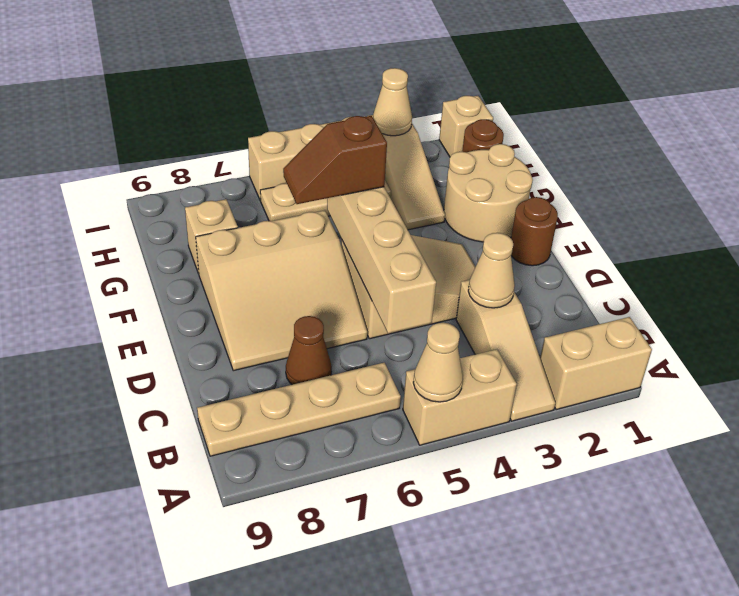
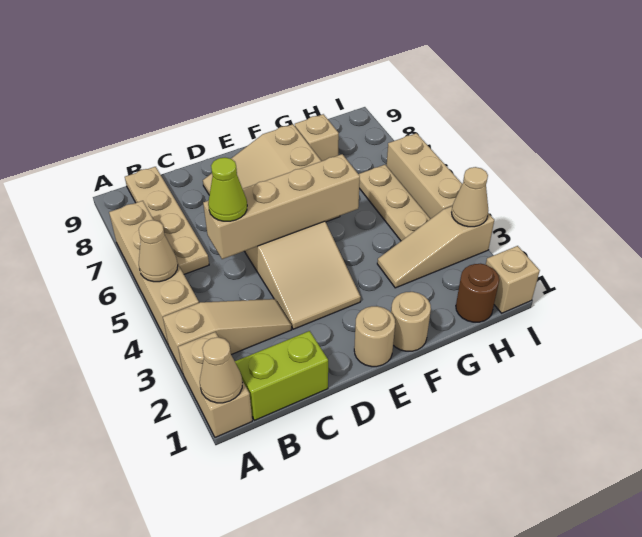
tan slope A3:C3 level 1 top C -> tan slope A3:C3 level 1 top A
tan brick A4:A5 level 1 -> tan brick A4:A7 level 1
none -> lime brick B1:C1 level 1
tan cone C3 level 2 -> tan cone A1 level 2
none -> lime cone C5 level 3
brown cone C7 level 1 -> none
brown round brick E1 level 1 -> tan round brick E1 level 1
tan round brick F1:G2 level 1 -> tan round brick F1 level 1
brown slope F5:F6 level 3 top 5 -> none

